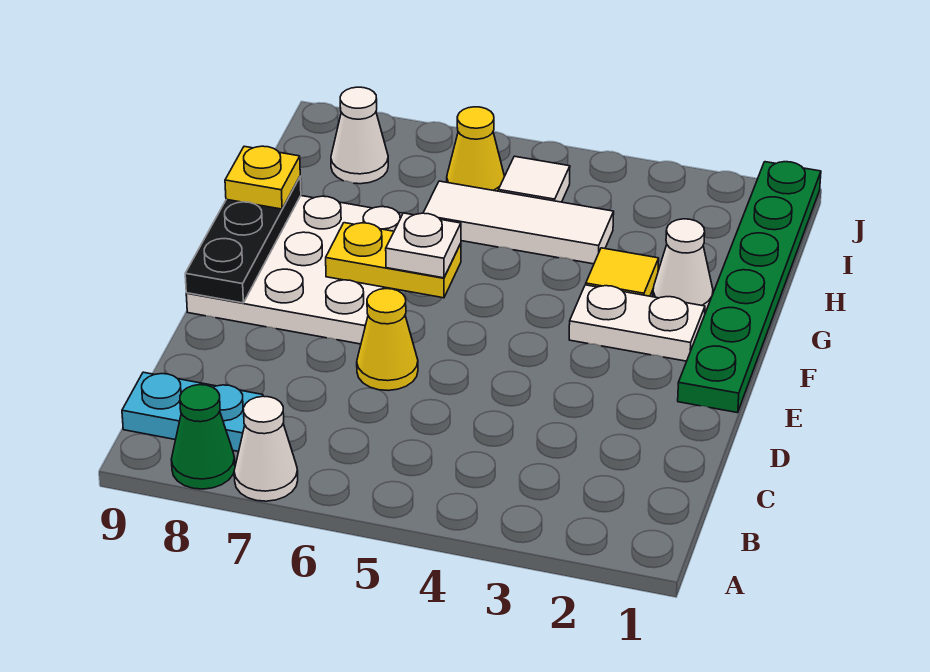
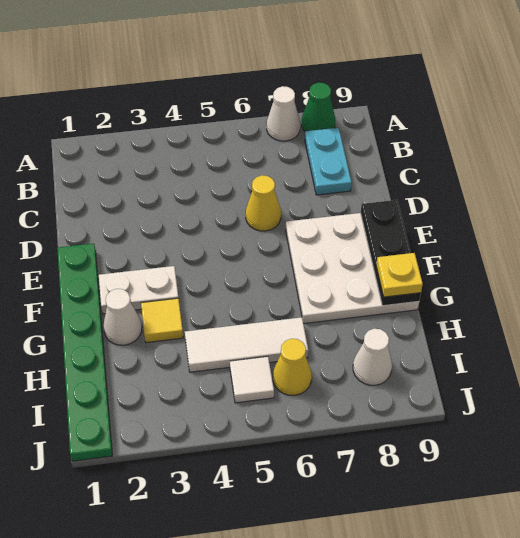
cyan plate B8:B9 level 1 -> cyan plate B8:C8 level 1
yellow plate F6:F7 level 2 -> none
white plate F6 level 3 -> none

